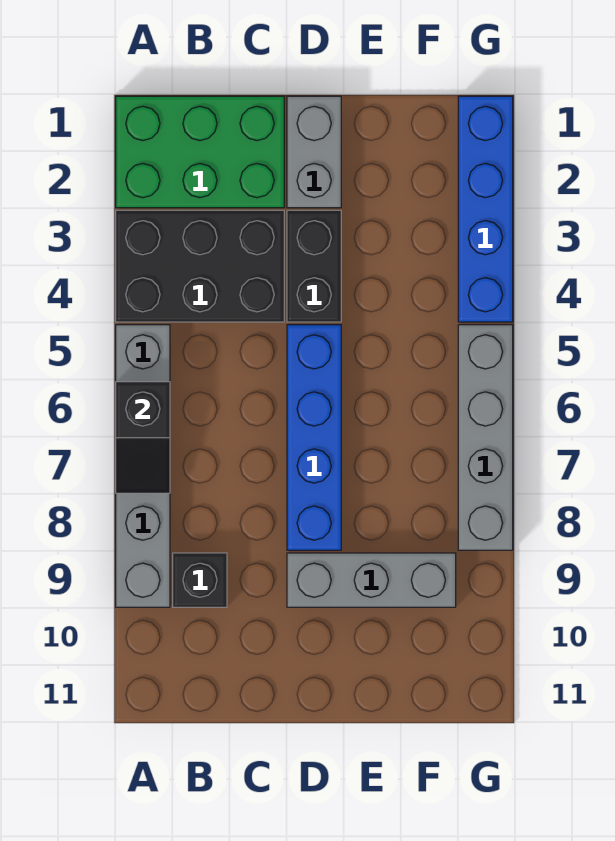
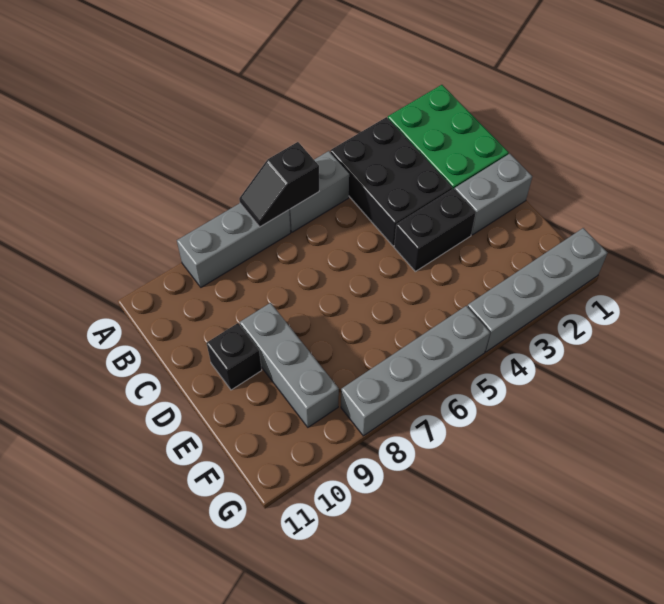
black brick B9 level 1 -> black brick D10 level 1
blue brick D5:D8 level 1 -> none
blue brick G1:G4 level 1 -> grey brick G1:G4 level 1

